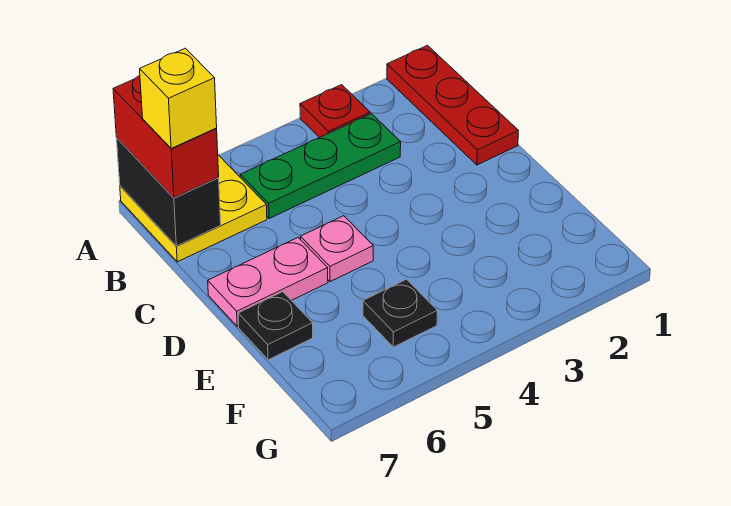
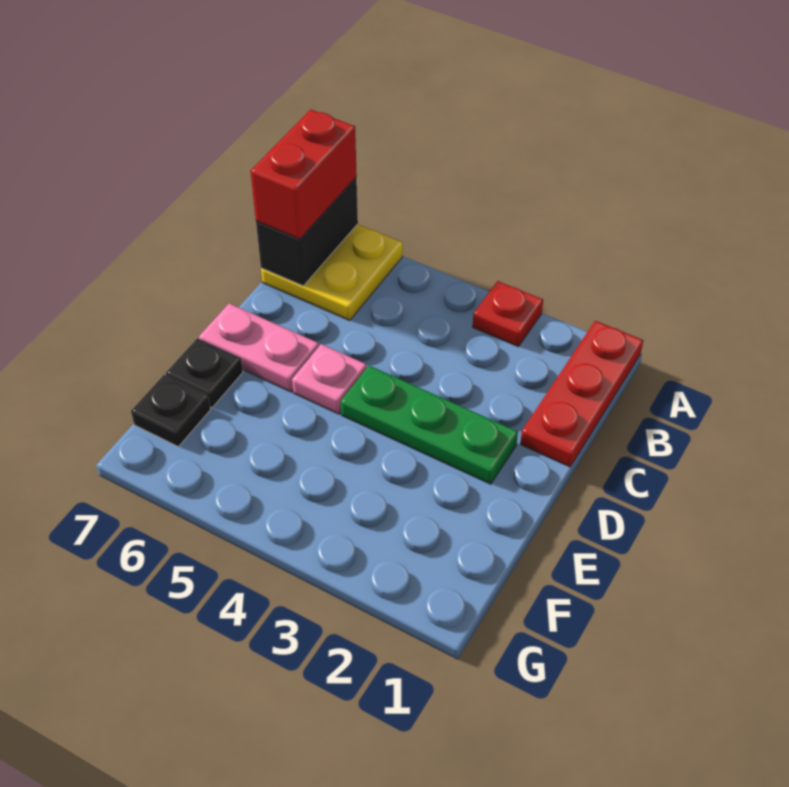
green plate B3:B5 level 1 -> green plate D2:D4 level 1
yellow brick B7 level 4 -> none
black plate F5 level 1 -> black plate F7 level 1

